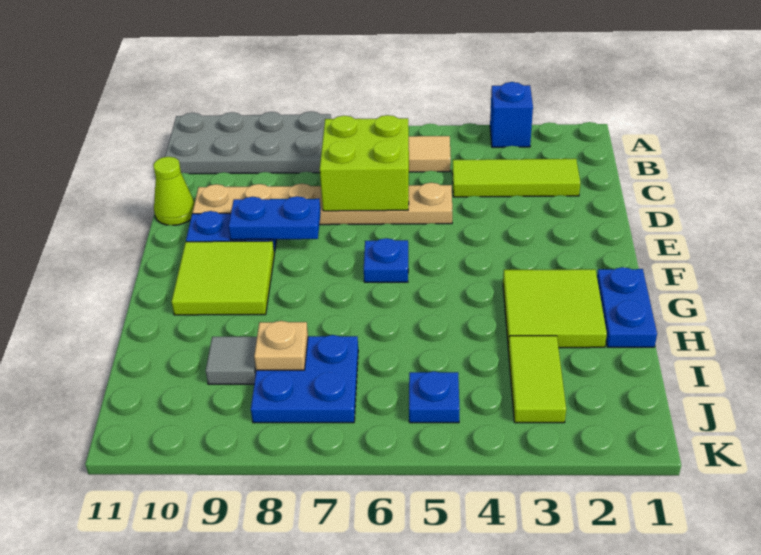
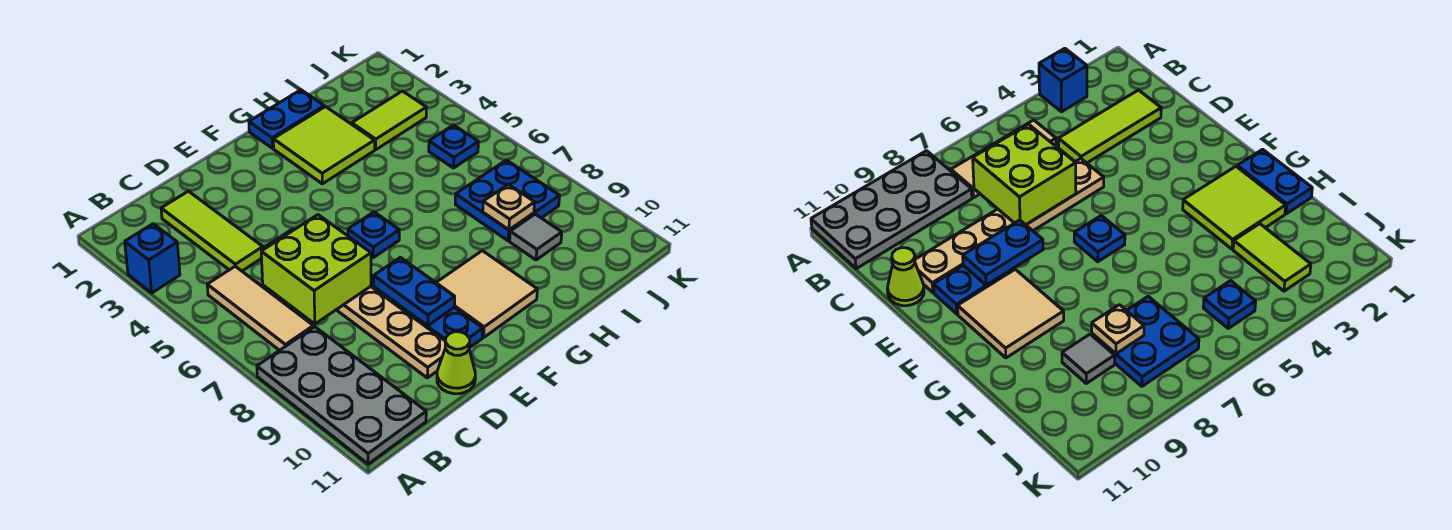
lime tile F9:G10 level 1 -> tan tile F9:G10 level 1

